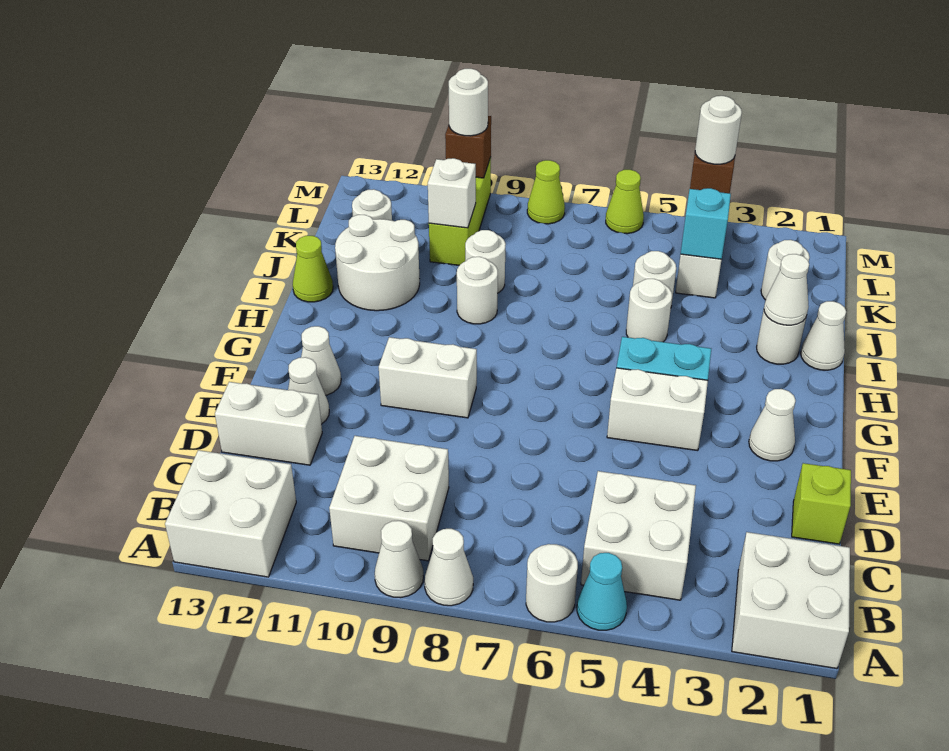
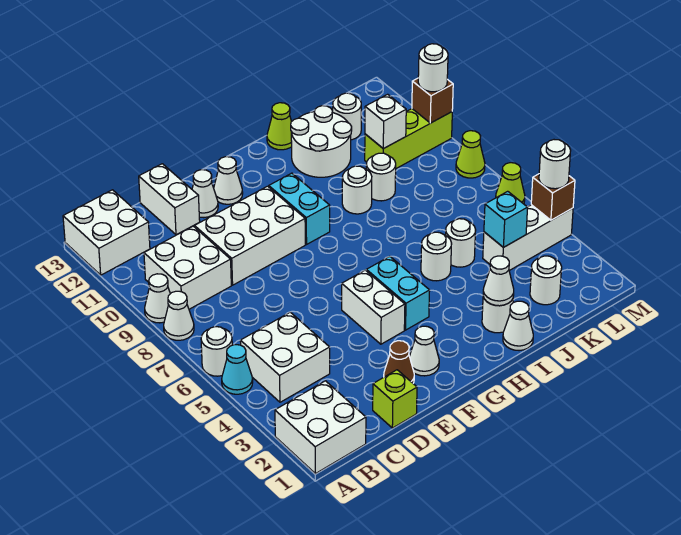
none -> brown cone E2 level 1
white brick F9:F10 level 1 -> white brick D9:F10 level 1
none -> cyan brick G9:G10 level 1

